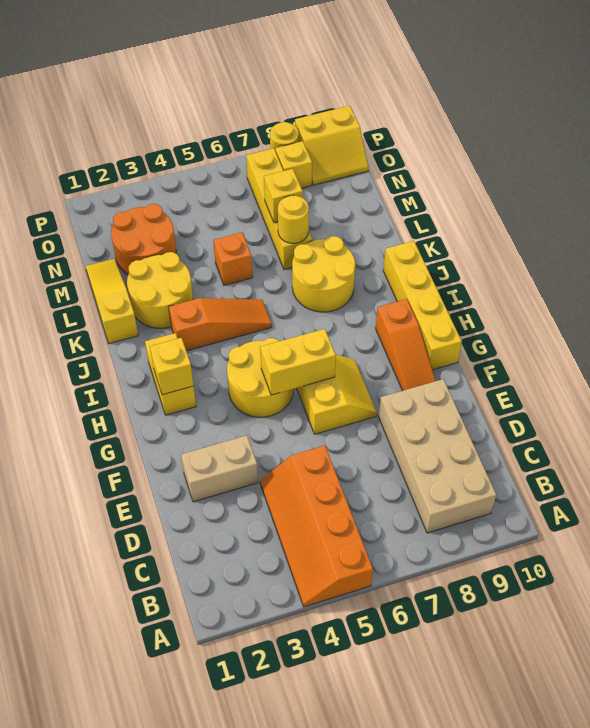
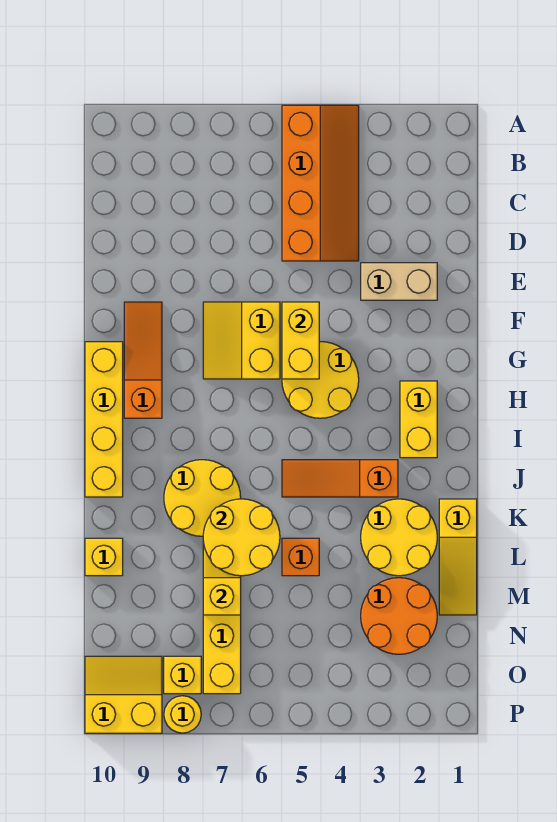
tan brick B8:E9 level 1 -> none
yellow brick G5:G6 level 2 -> yellow brick F5:G5 level 2
yellow brick H2 level 2 -> yellow brick L10 level 1
yellow round brick L7 level 2 -> yellow round brick K6:L7 level 2

